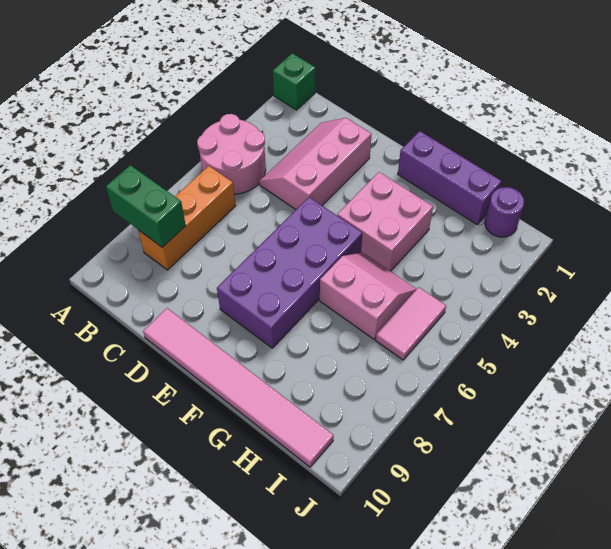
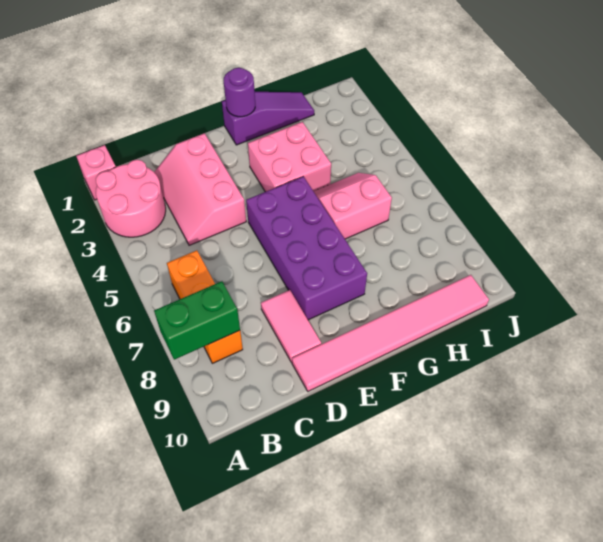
green brick A1 level 1 -> pink brick A1 level 1
pink round brick A4:B5 level 1 -> pink round brick A2:B3 level 1
purple brick F1:H1 level 1 -> purple slope F1:H1 level 1 top F
purple round brick I1 level 1 -> purple round brick F1 level 2
pink tile I5:I6 level 1 -> pink tile D8:D9 level 1

